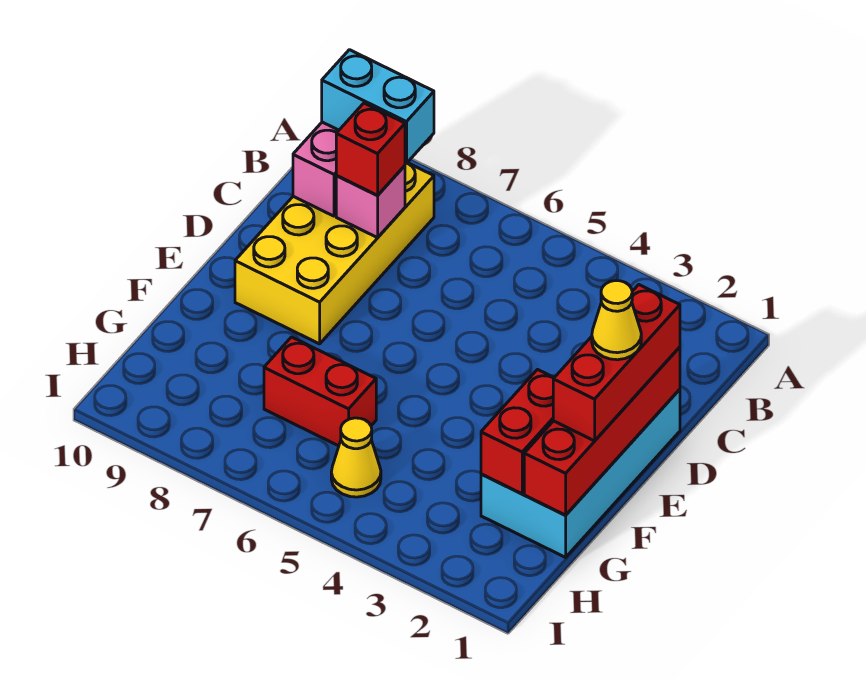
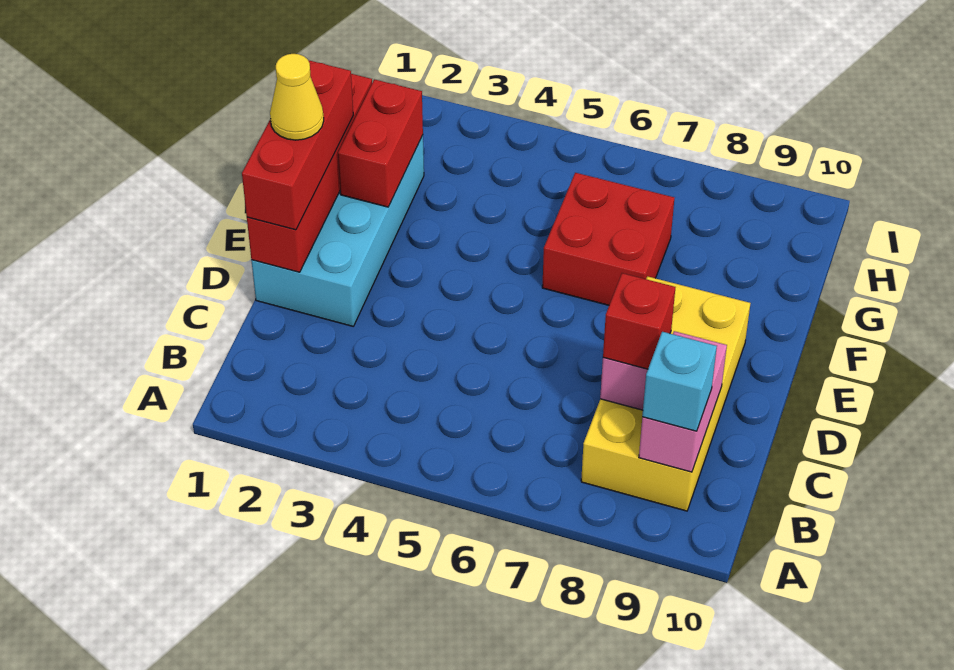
cyan brick B8:B9 level 3 -> cyan brick B9 level 3
red brick G6:G7 level 1 -> red brick F6:G7 level 1
yellow cone H5 level 1 -> none

